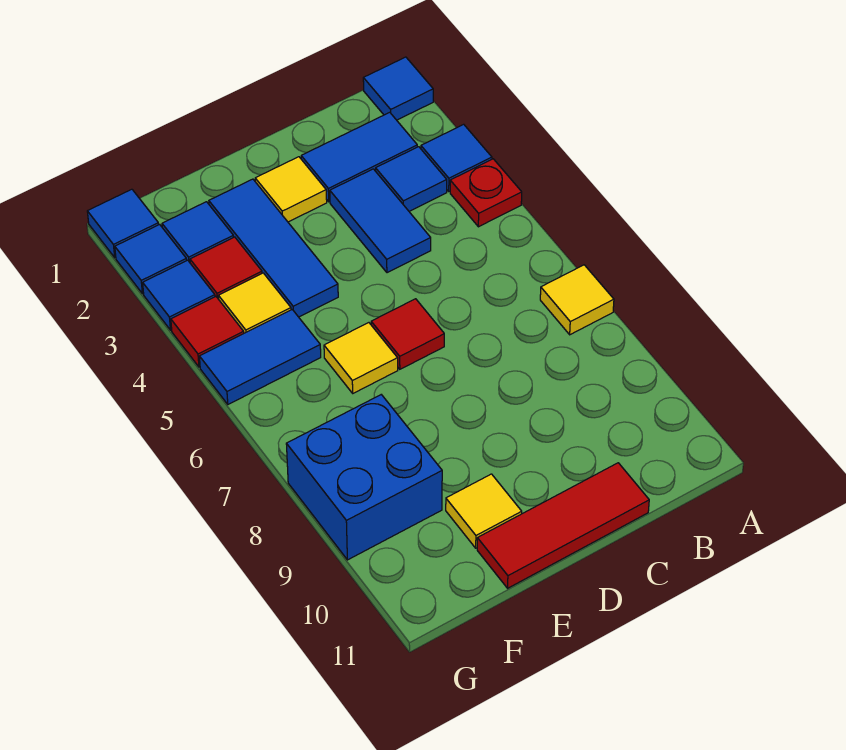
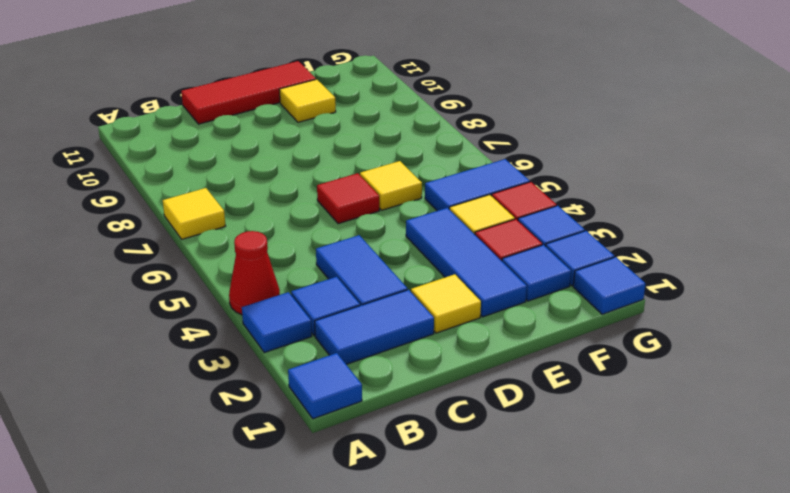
red plate A4 level 1 -> red cone A4 level 1
blue brick F8:G9 level 1 -> none

